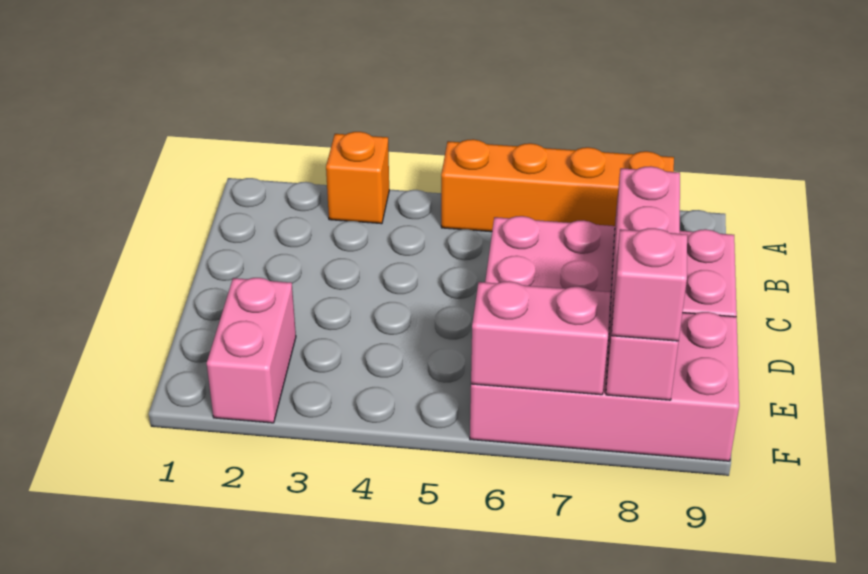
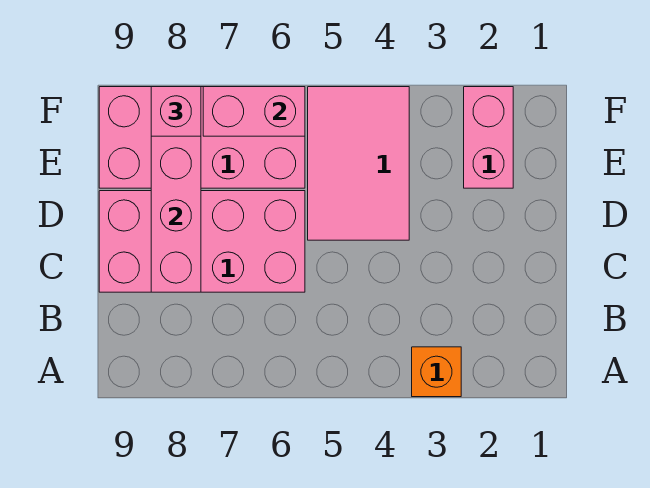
orange brick A5:A8 level 1 -> none
none -> pink tile D4:F5 level 1

